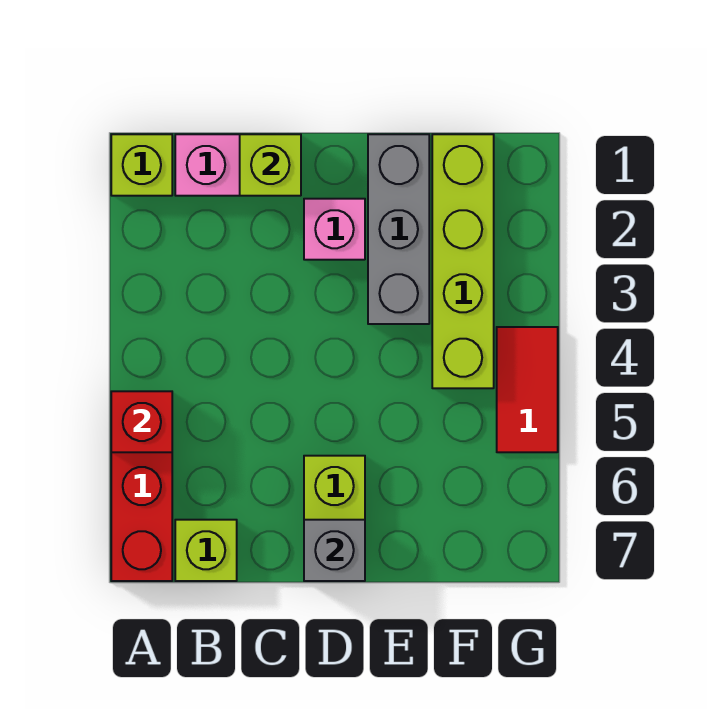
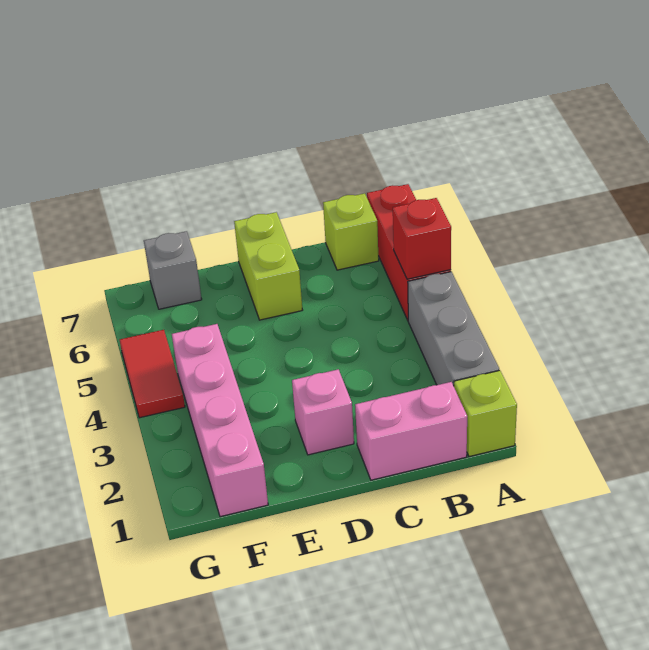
lime brick C1 level 2 -> none
grey brick D7 level 2 -> grey brick F7 level 1
grey brick E1:E3 level 1 -> grey brick A2:A4 level 1
lime brick F1:F4 level 1 -> pink brick F1:F4 level 1

